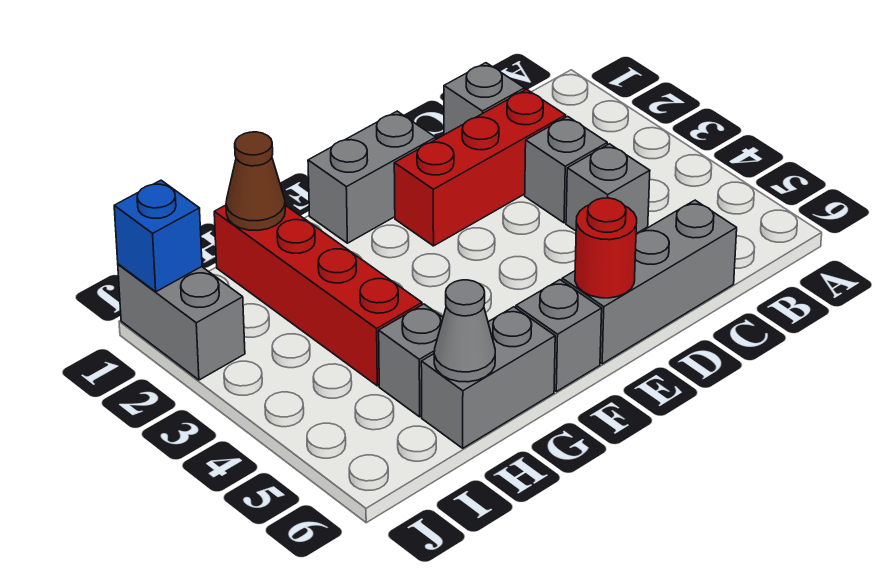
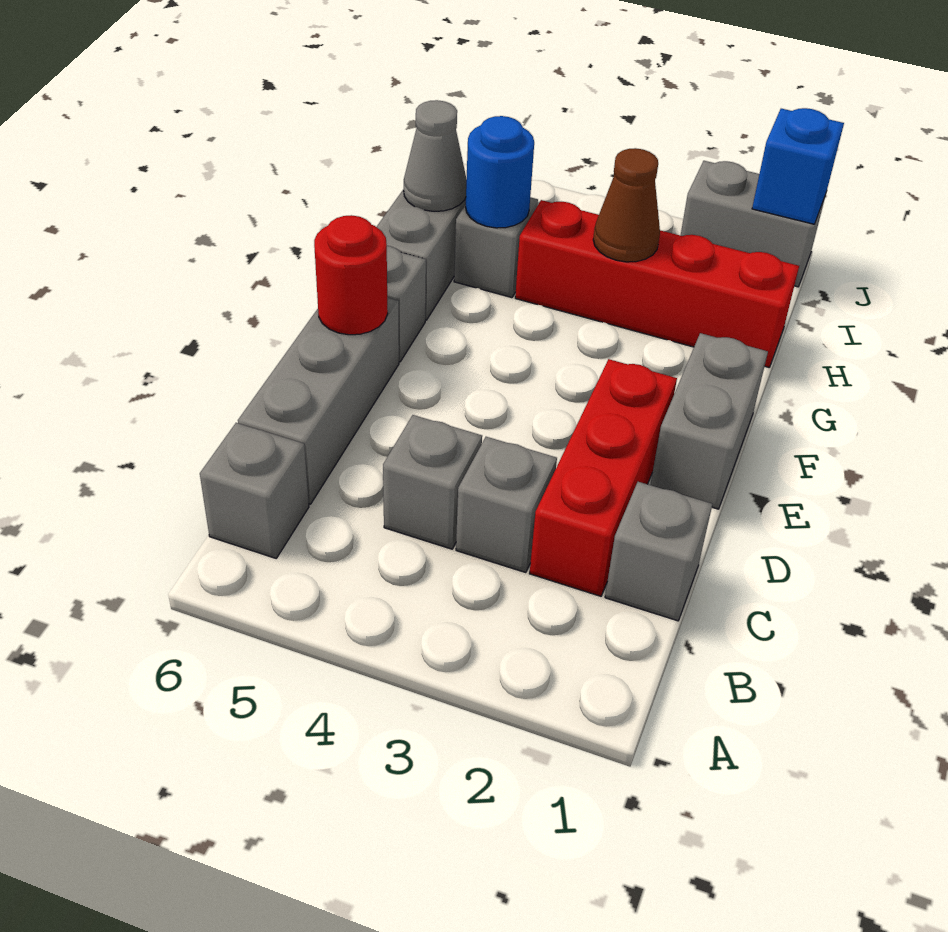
none -> grey brick B6 level 1
brown cone H1 level 2 -> brown cone H3 level 2
none -> blue round brick H5 level 2

